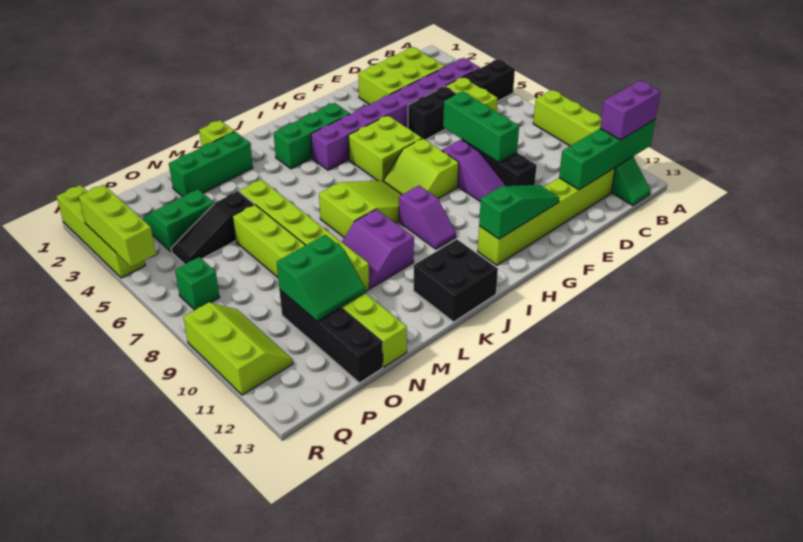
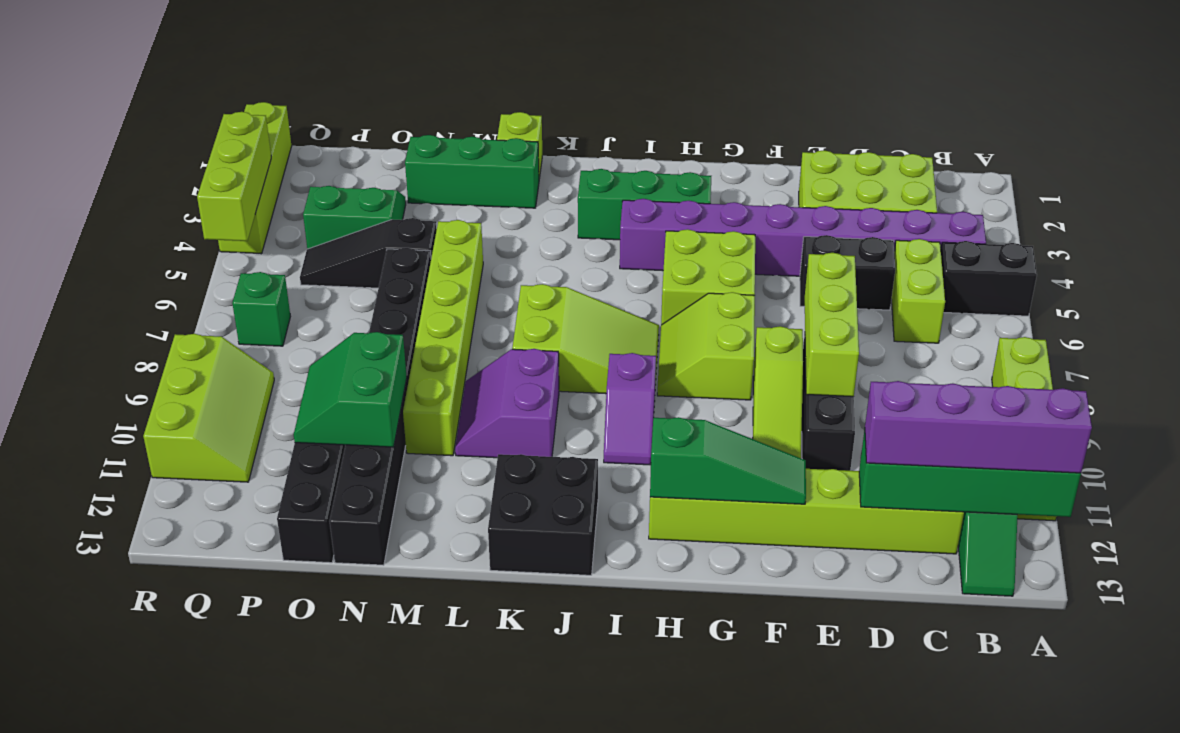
purple brick A12:B12 level 3 -> purple brick A12:D12 level 3
green brick E7:E9 level 2 -> lime brick E7:E9 level 2
purple slope F8:F10 level 1 top 8 -> lime slope F8:F10 level 1 top 8
lime brick N6:N13 level 1 -> black brick N6:N13 level 1
green slope N10:O11 level 2 top 10 -> green slope N10:O11 level 2 top N

